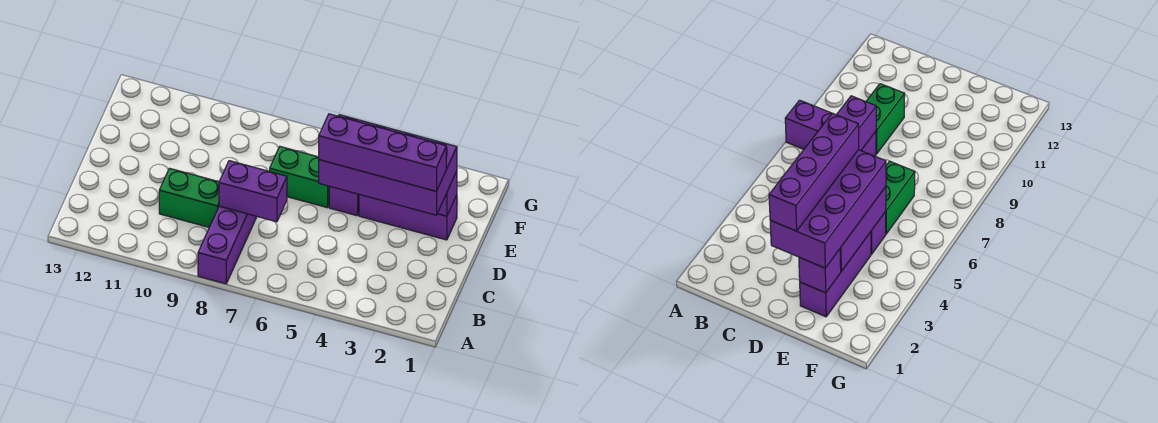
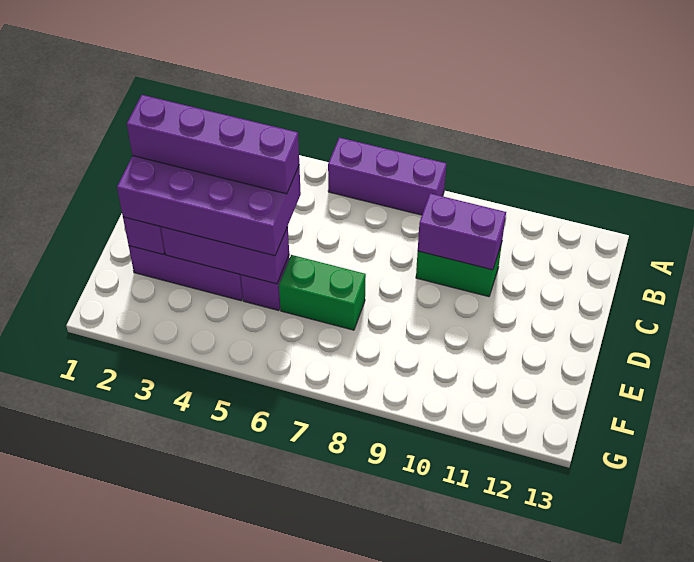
purple brick A8:C8 level 1 -> purple brick A6:A8 level 1
purple brick C7:C8 level 2 -> purple brick C9:C10 level 2

